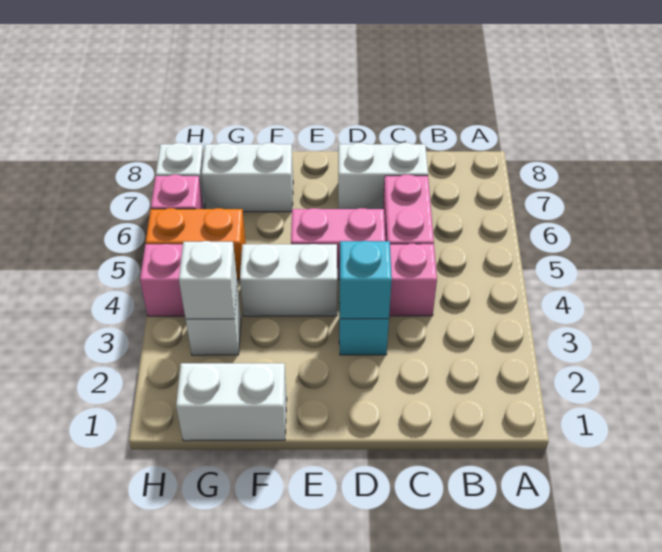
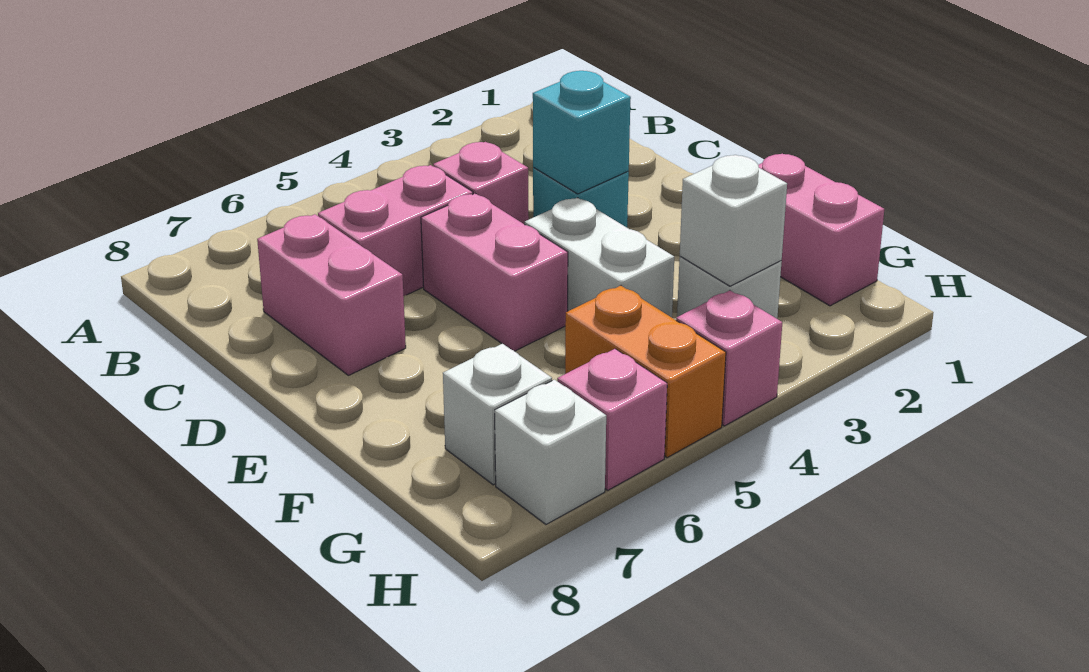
white brick C7:D7 level 1 -> pink brick C7:D7 level 1
white brick F1:G1 level 1 -> pink brick F1:G1 level 1
white brick F7:G7 level 1 -> white brick G7 level 1

